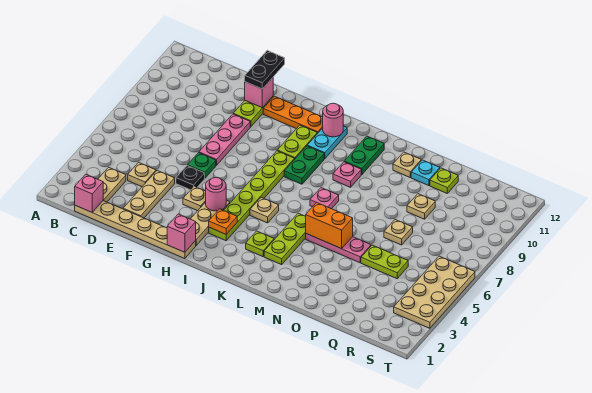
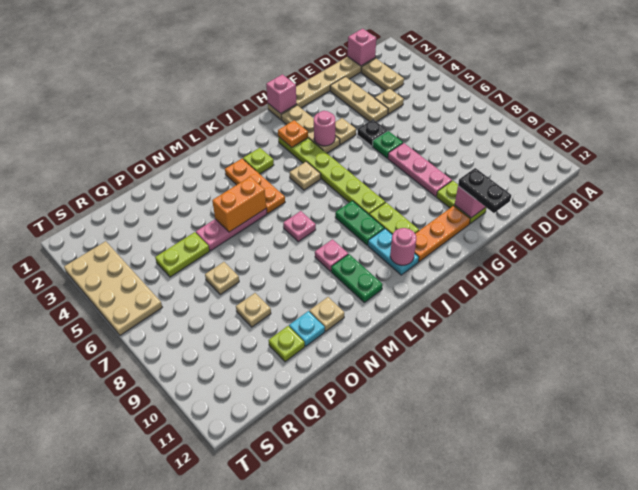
lime plate L3:L5 level 1 -> orange plate L3:L5 level 1

